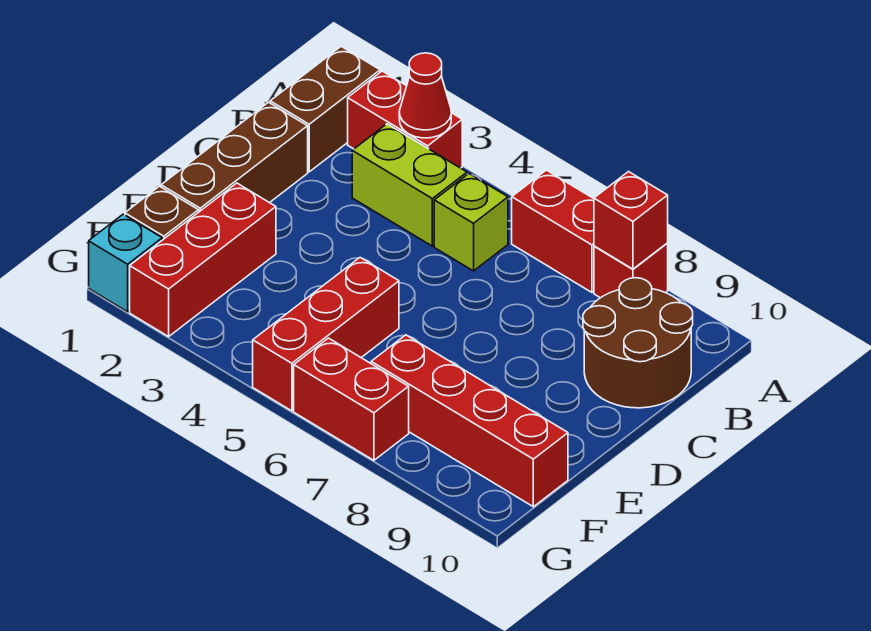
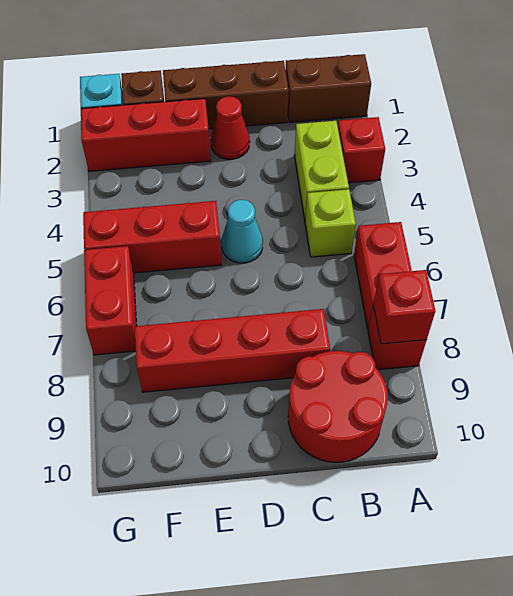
red brick A2:A3 level 1 -> red brick A3 level 1
red cone A3 level 2 -> red cone D2 level 1
brown round brick B9:C10 level 1 -> red round brick B9:C10 level 1
none -> cyan cone D5 level 1
red brick F7:F10 level 1 -> red brick C8:F8 level 1

